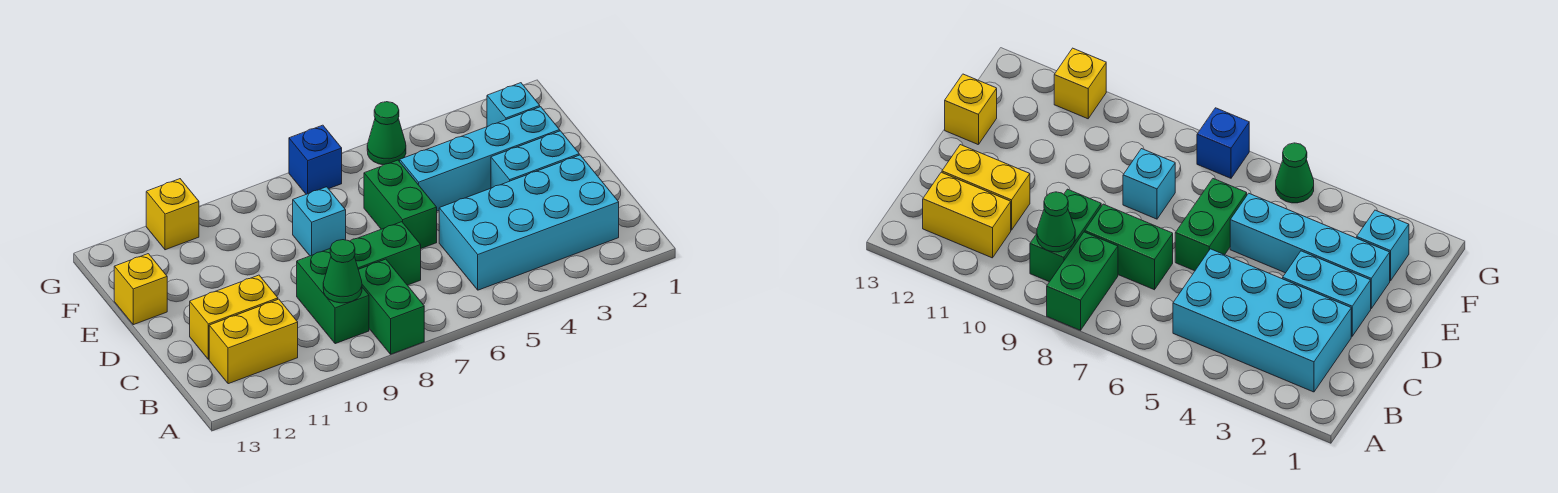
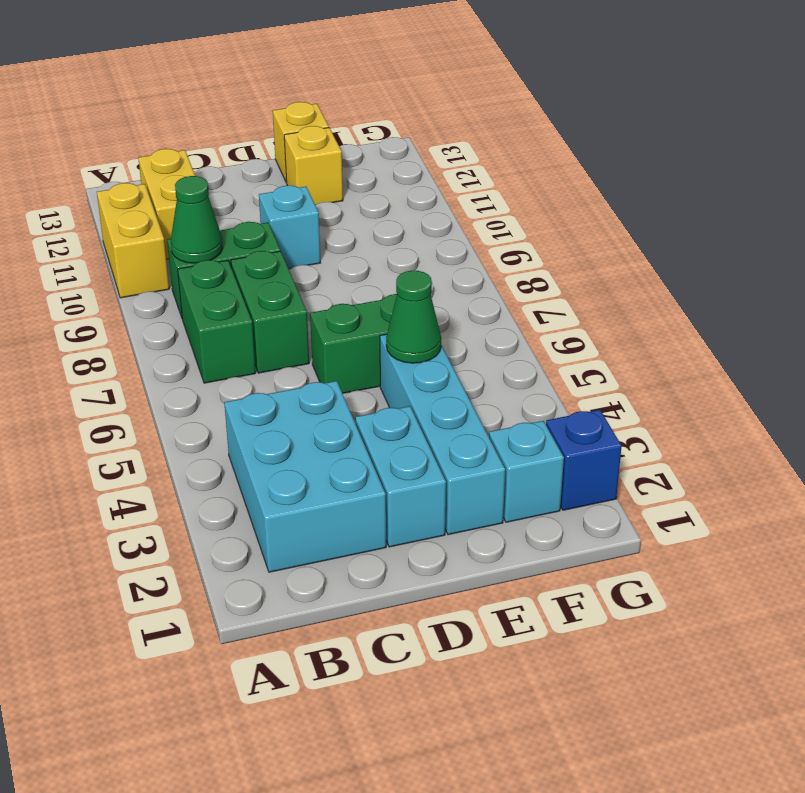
green brick A8:B8 level 1 -> green brick B7:B8 level 1
cyan brick B2:C5 level 1 -> cyan brick B2:C4 level 1
yellow brick C11:C12 level 1 -> yellow brick A10:A11 level 1
cyan brick E8 level 1 -> cyan brick D10 level 1
green cone G5 level 1 -> green cone E5 level 2
blue brick G7 level 1 -> blue brick G2 level 1
yellow brick G11 level 1 -> yellow brick E12 level 1

